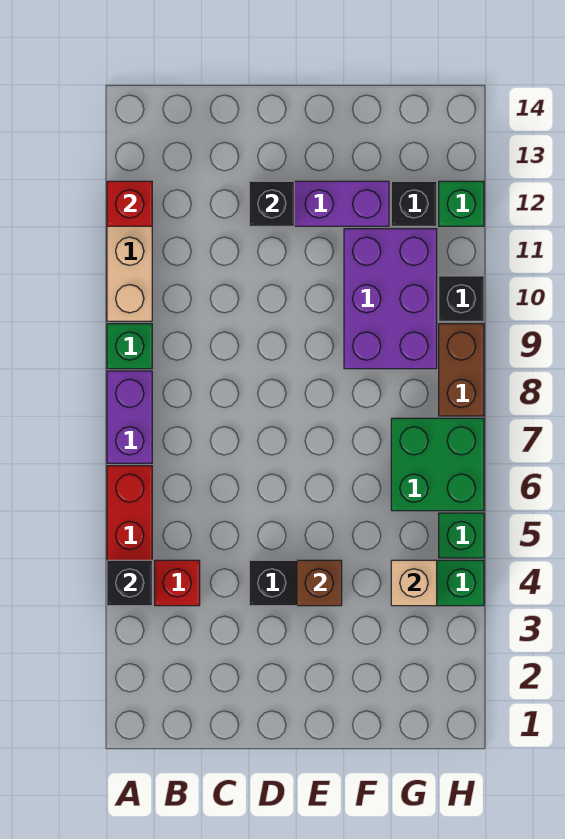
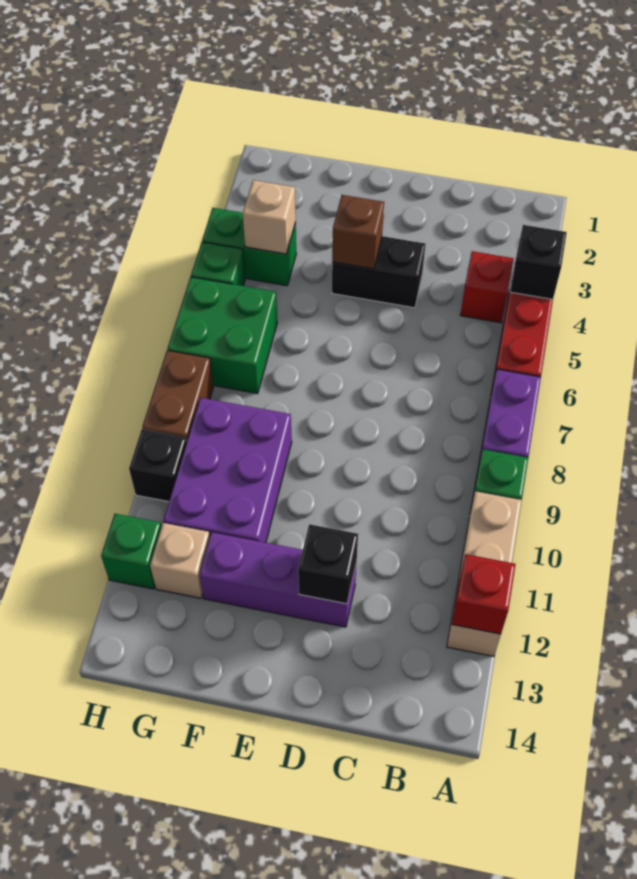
black brick G12 level 1 -> tan brick G12 level 1

